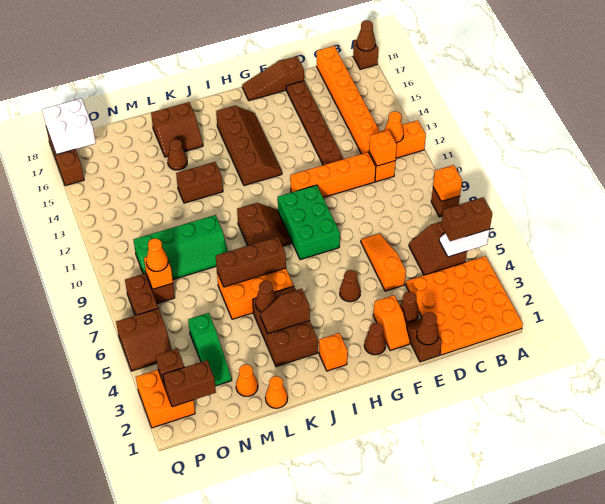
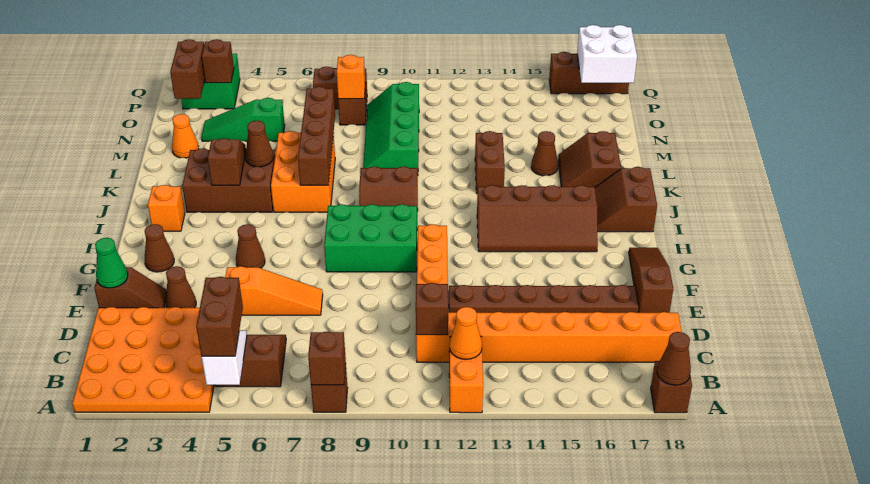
orange brick A8 level 2 -> brown brick A8 level 2
orange brick C11 level 2 -> brown brick C11 level 2
brown cone E1 level 2 -> green cone E1 level 2
orange slope F2:F3 level 1 top 3 -> none
brown brick J7:L7 level 2 -> brown brick J7:M7 level 2
orange cone L1 level 1 -> none
orange cone O8 level 3 -> none
orange brick P2:Q3 level 1 -> green brick P2:Q3 level 1
brown slope P5:Q6 level 1 top 6 -> brown slope I17:J18 level 1 top 18

